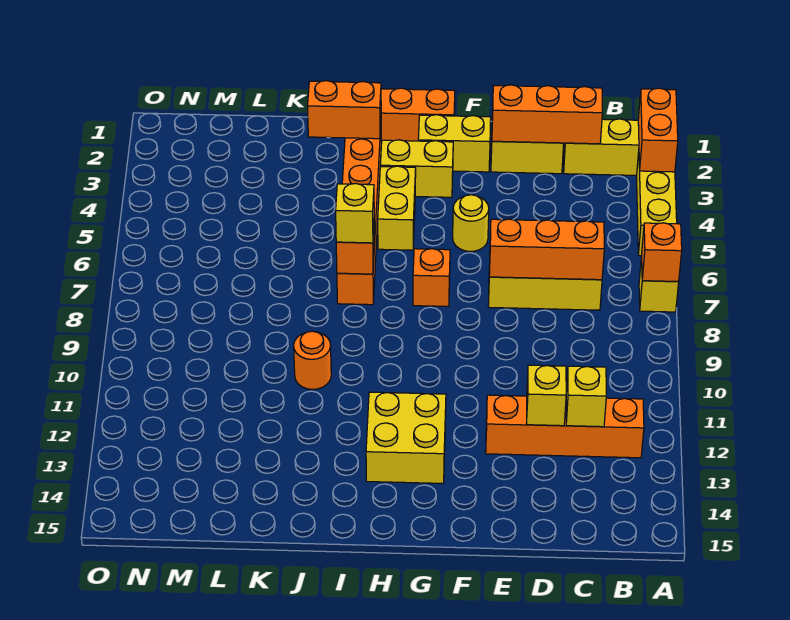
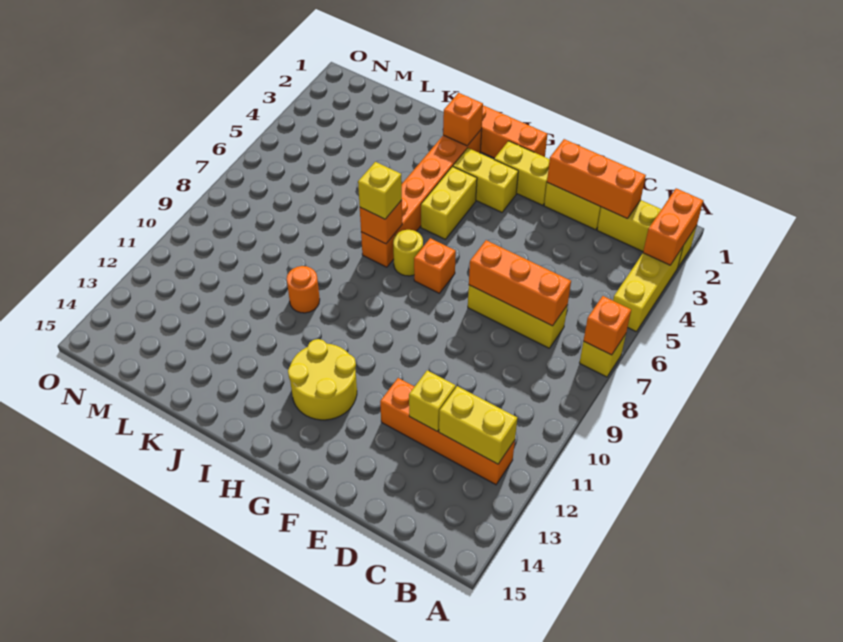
yellow brick C12 level 2 -> yellow brick B12:C12 level 2
yellow round brick F5 level 1 -> yellow round brick H7 level 1
yellow brick G12:H13 level 1 -> yellow round brick G12:H13 level 1
orange brick I2:J2 level 2 -> orange brick I2 level 2

